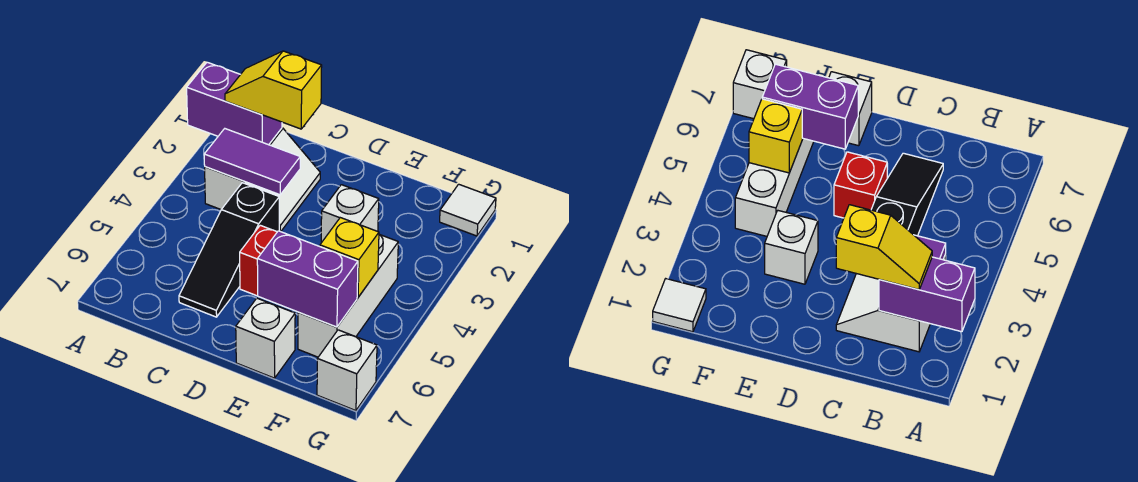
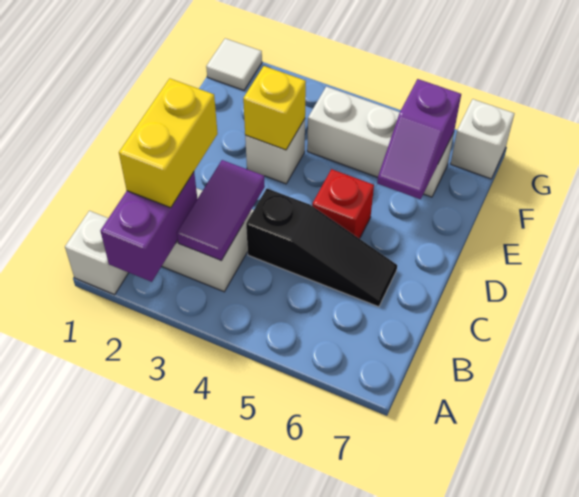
yellow slope B2:C2 level 3 top C -> yellow brick B2:C2 level 3
purple brick E6:F6 level 2 -> purple slope E6:F6 level 2 top F
white brick E7 level 1 -> white brick A1 level 1
yellow brick F5 level 2 -> yellow brick E3 level 2

